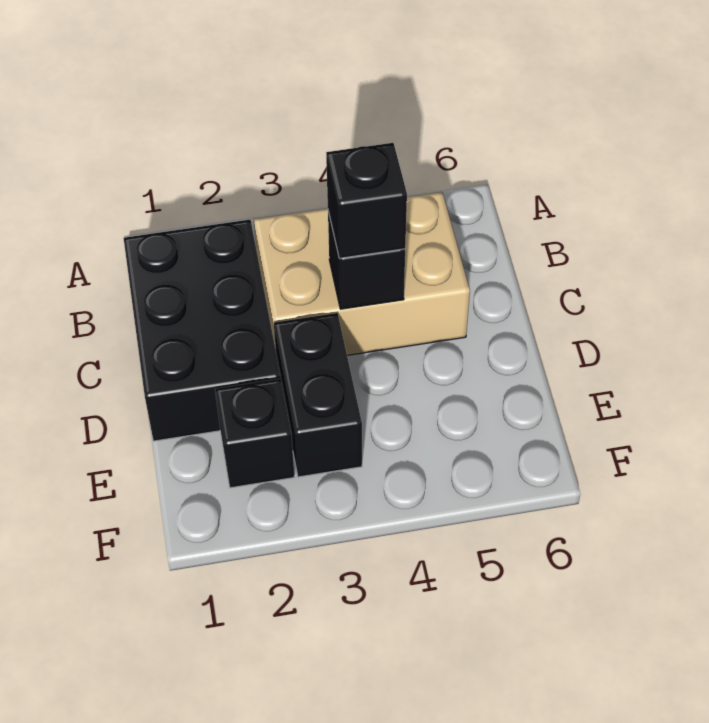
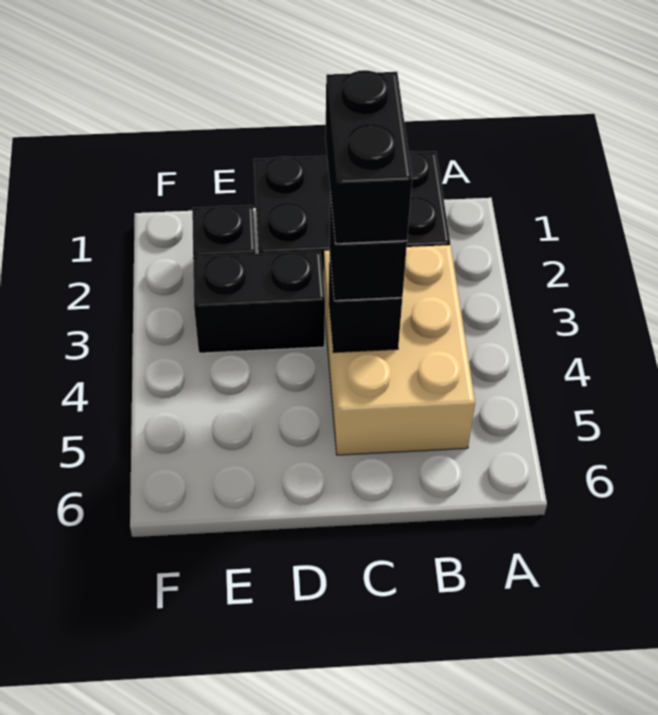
none -> black brick C3:C4 level 4

